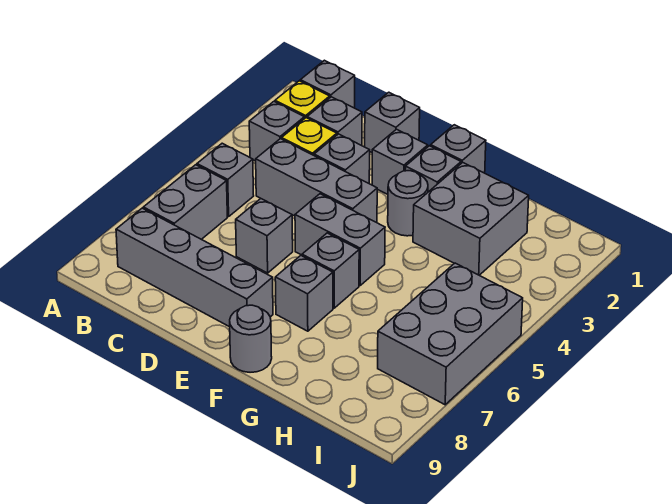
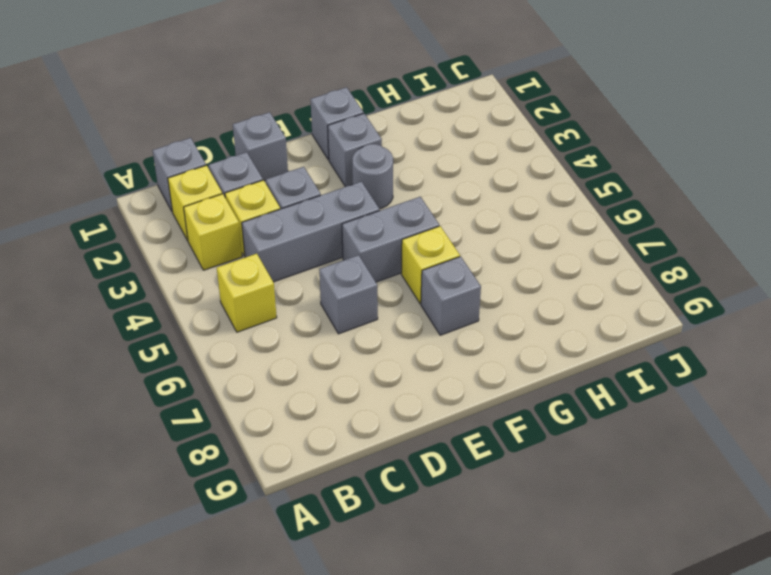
grey brick B3 level 1 -> yellow brick B3 level 1
grey brick B5 level 1 -> yellow brick B5 level 1
grey brick B6:B7 level 1 -> none
grey brick B8:E8 level 1 -> none
grey brick E2 level 1 -> none
grey brick F6 level 1 -> yellow brick F6 level 1
grey round brick F9 level 1 -> none
grey brick G2:H3 level 1 -> none
grey brick I5:J7 level 1 -> none

